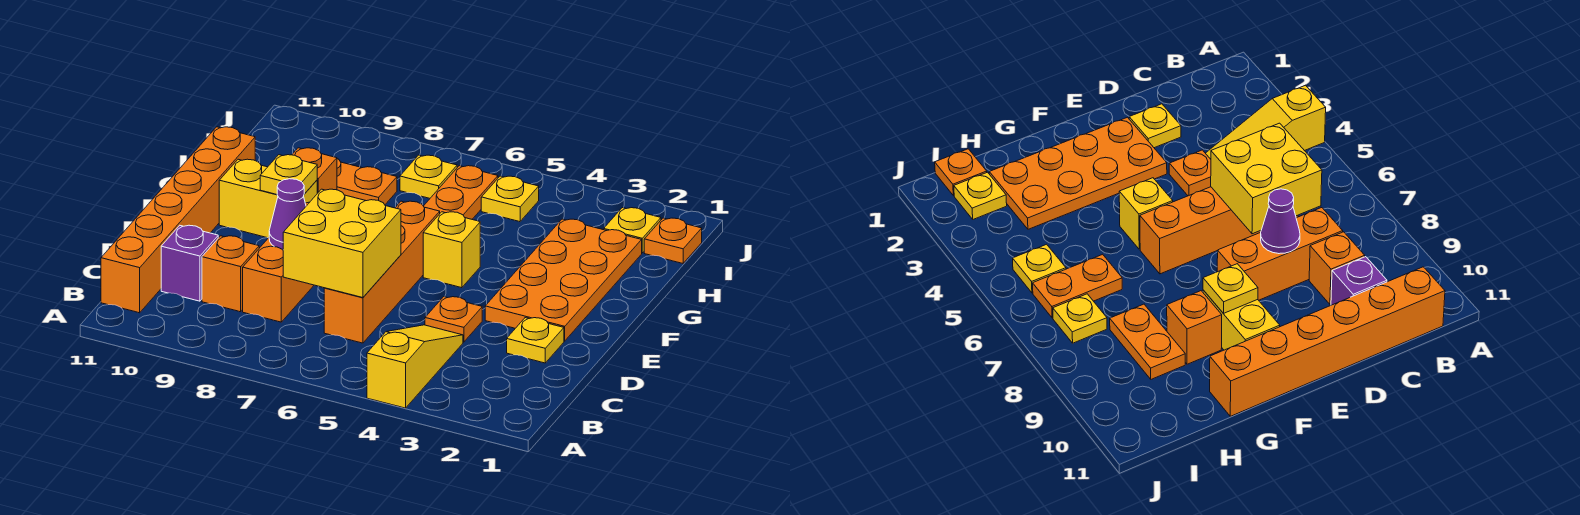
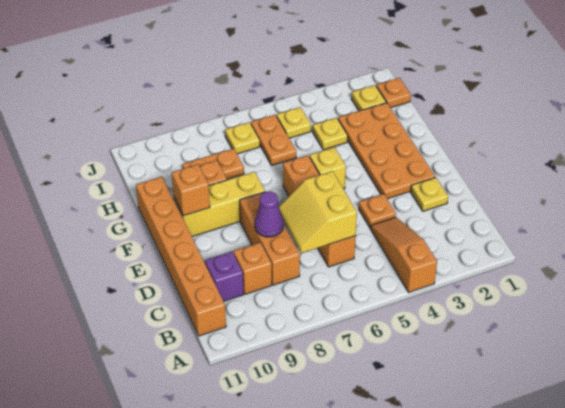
yellow slope A4:C4 level 1 top A -> orange slope A4:C4 level 1 top A
yellow brick C6:D7 level 2 -> yellow slope C6:D7 level 2 top 6
yellow brick F9:F10 level 1 -> yellow brick F8:F10 level 1
yellow plate F9 level 2 -> yellow plate H4 level 1
none -> orange brick F10 level 2

